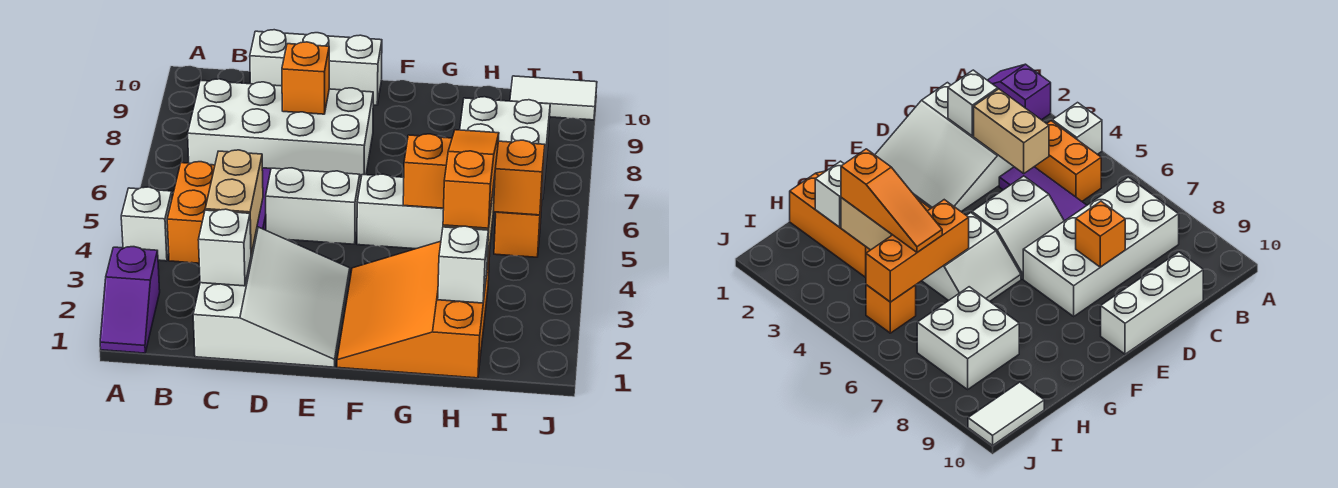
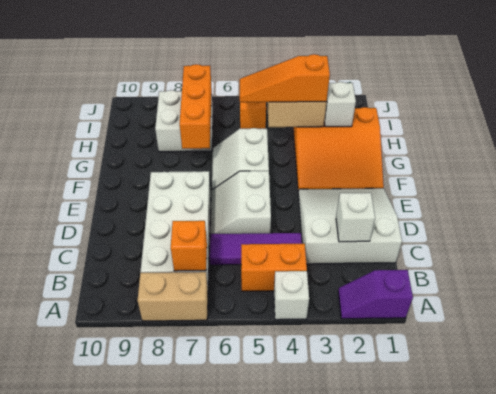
purple slope A1:A2 level 1 top 2 -> purple slope A1:A2 level 1 top 1
tan brick C3:C4 level 2 -> tan brick A7:A8 level 1
white brick C10:E10 level 1 -> none
orange brick D8 level 2 -> orange brick B7 level 2
orange brick G5:I5 level 2 -> orange brick G7:I7 level 2
white tile I10:J10 level 1 -> none

